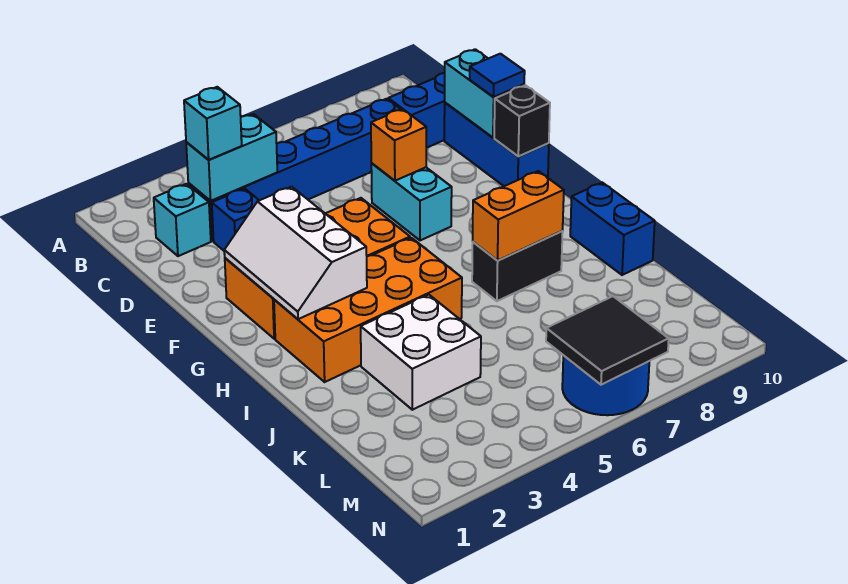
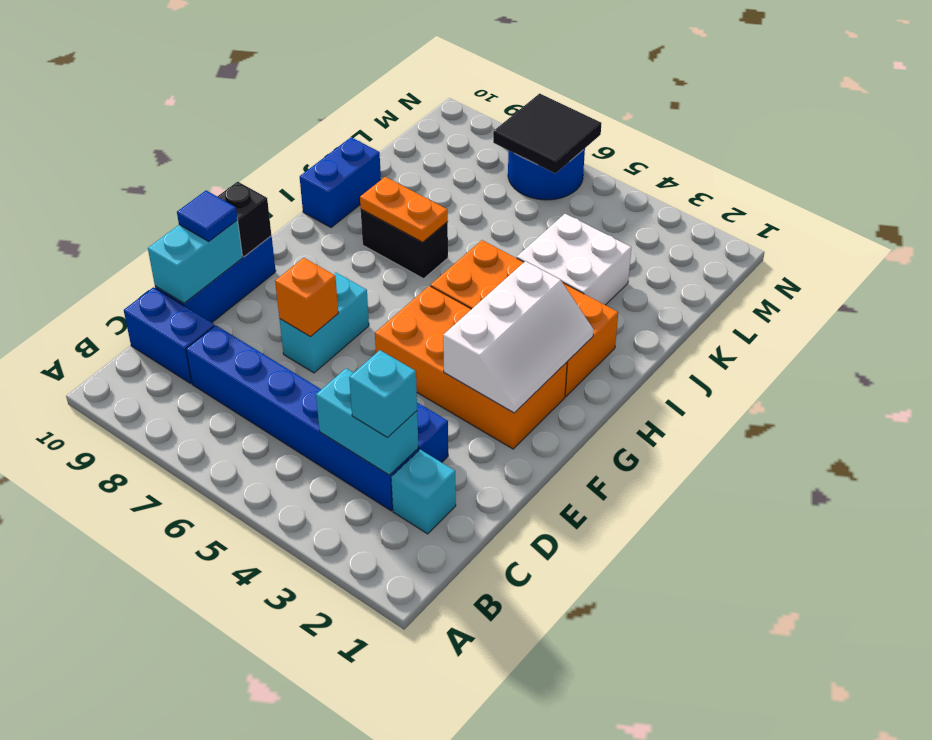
orange brick I7:I8 level 2 -> orange plate I7:I8 level 2

